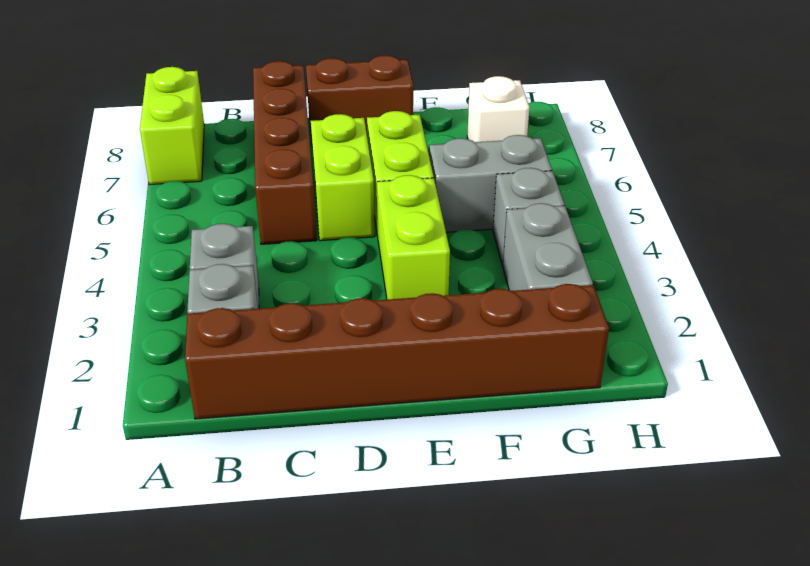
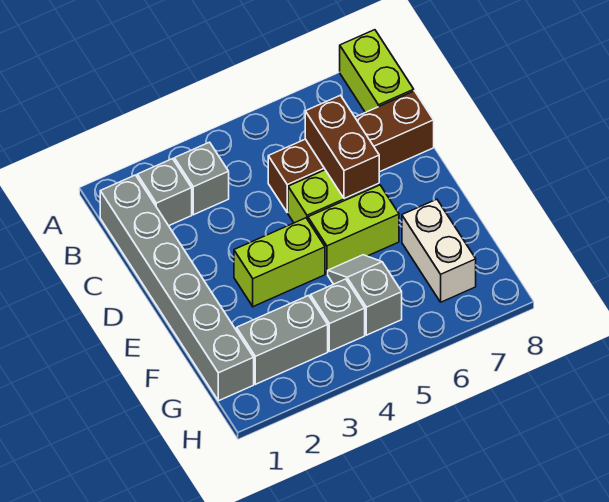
lime brick A7:A8 level 1 -> lime brick A8:B8 level 1
brown brick B1:G1 level 1 -> grey brick B1:G1 level 1
brown brick D8:E8 level 1 -> brown brick C6:D6 level 2
grey brick F5:G5 level 1 -> grey slope F5:G5 level 1 top G
white brick G7 level 1 -> white brick F7:G7 level 1

